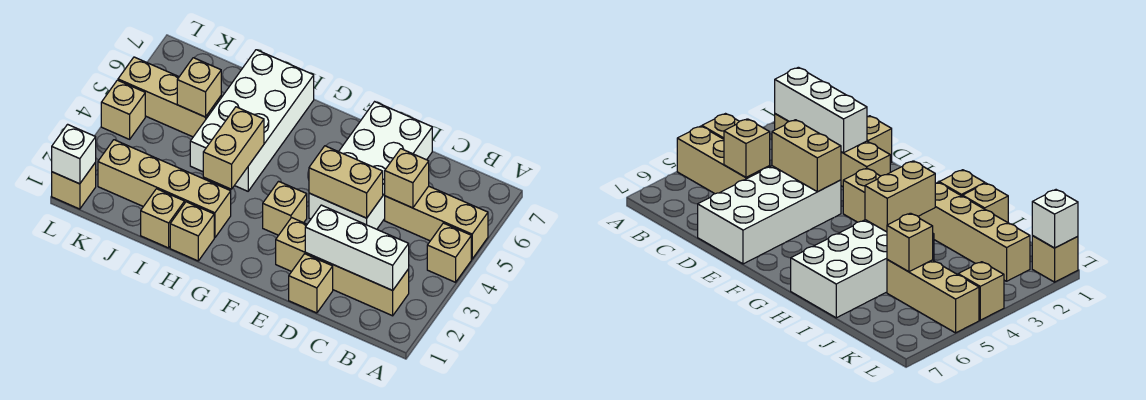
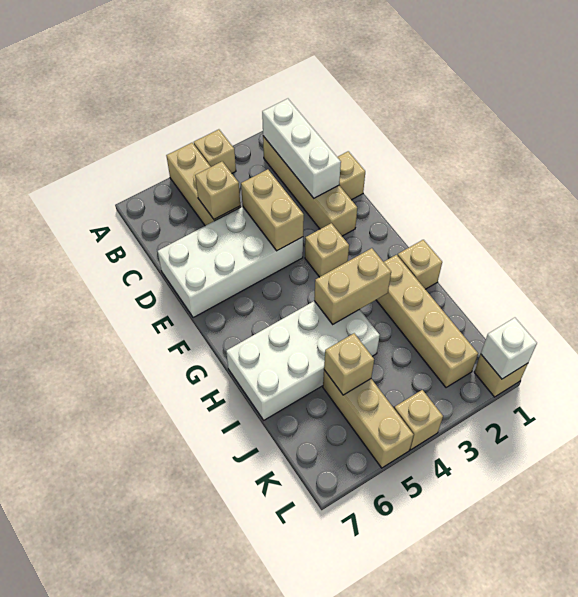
tan brick I1 level 1 -> none

